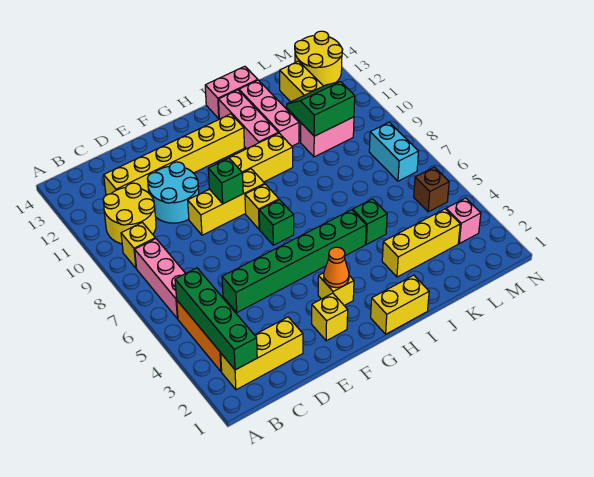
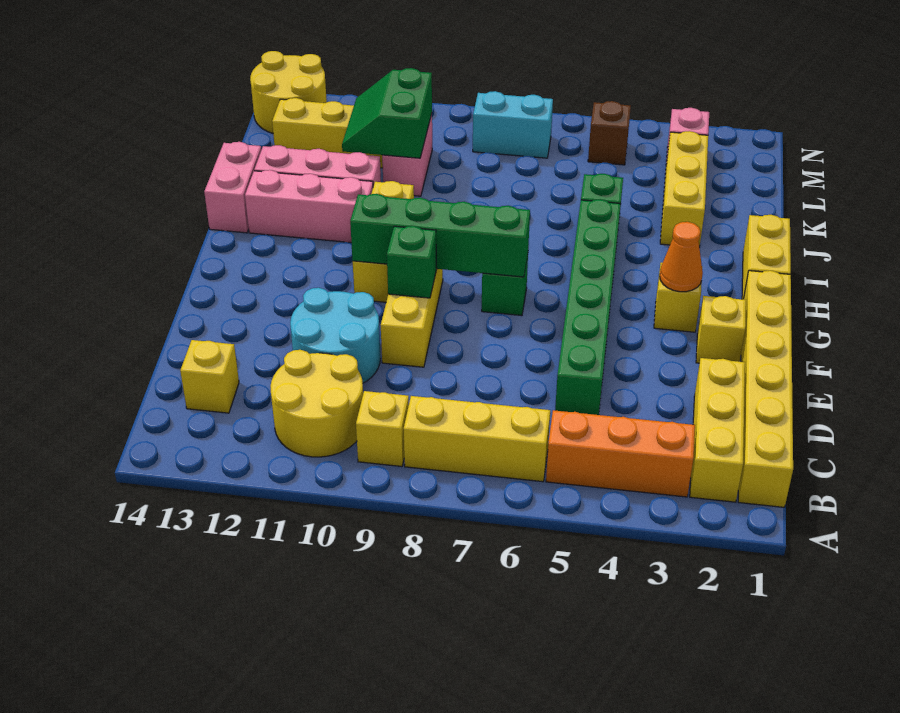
green brick B2:B5 level 2 -> green brick G7:G10 level 2
pink brick B6:B8 level 1 -> yellow brick B6:B8 level 1
yellow brick C12:H12 level 1 -> yellow brick B1:G1 level 1
yellow brick G8 level 1 -> yellow brick C13 level 1

